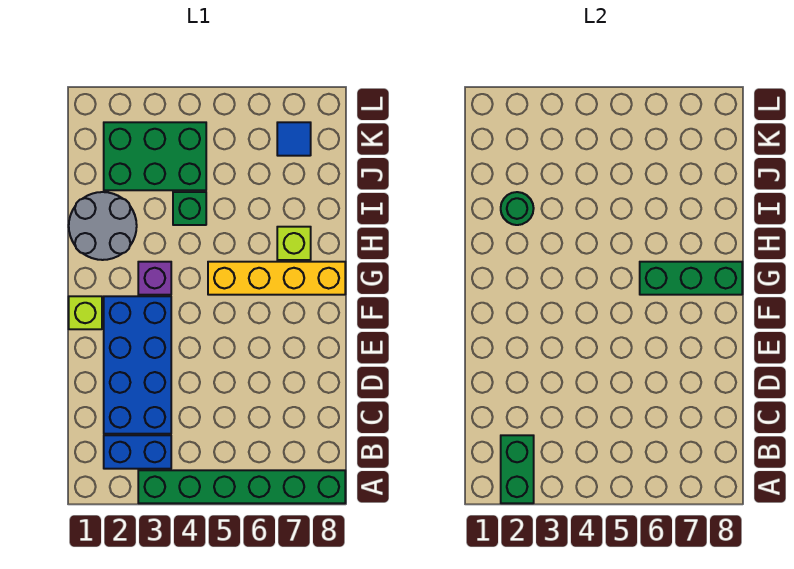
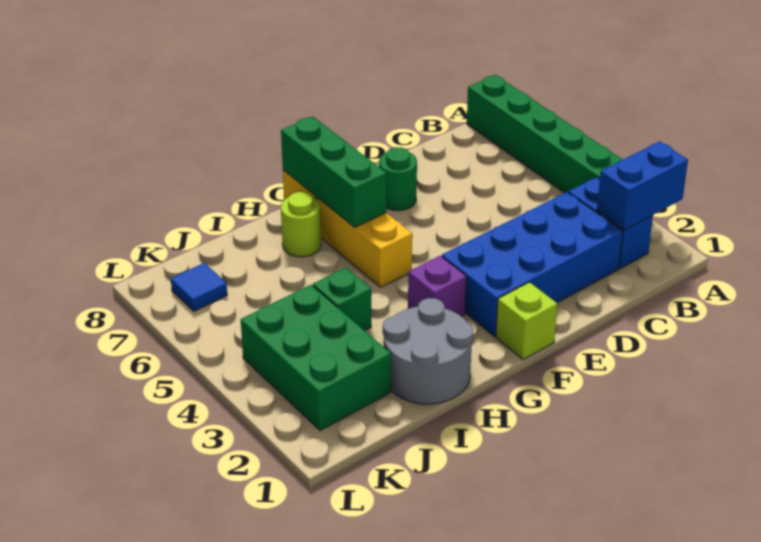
green brick A2:B2 level 2 -> blue brick A2:B2 level 2
lime brick H7 level 1 -> lime round brick H7 level 1
green round brick I2 level 2 -> green round brick E7 level 1

